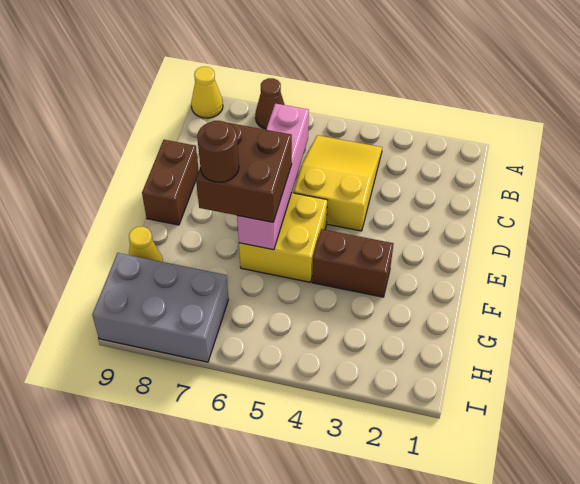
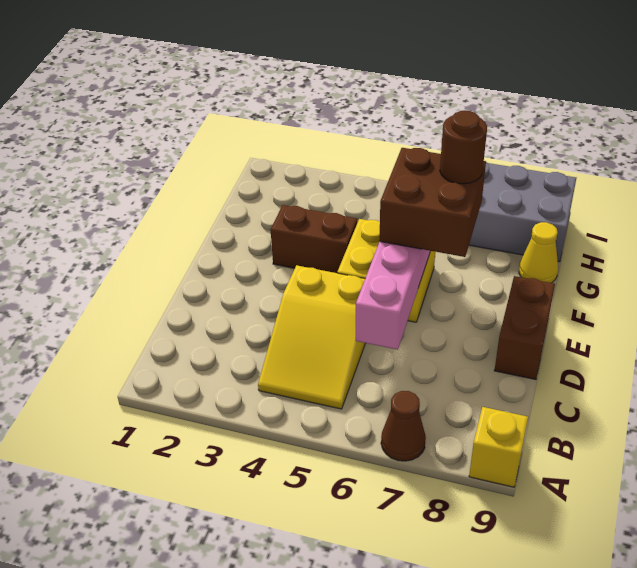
yellow cone A9 level 1 -> yellow brick A9 level 1

